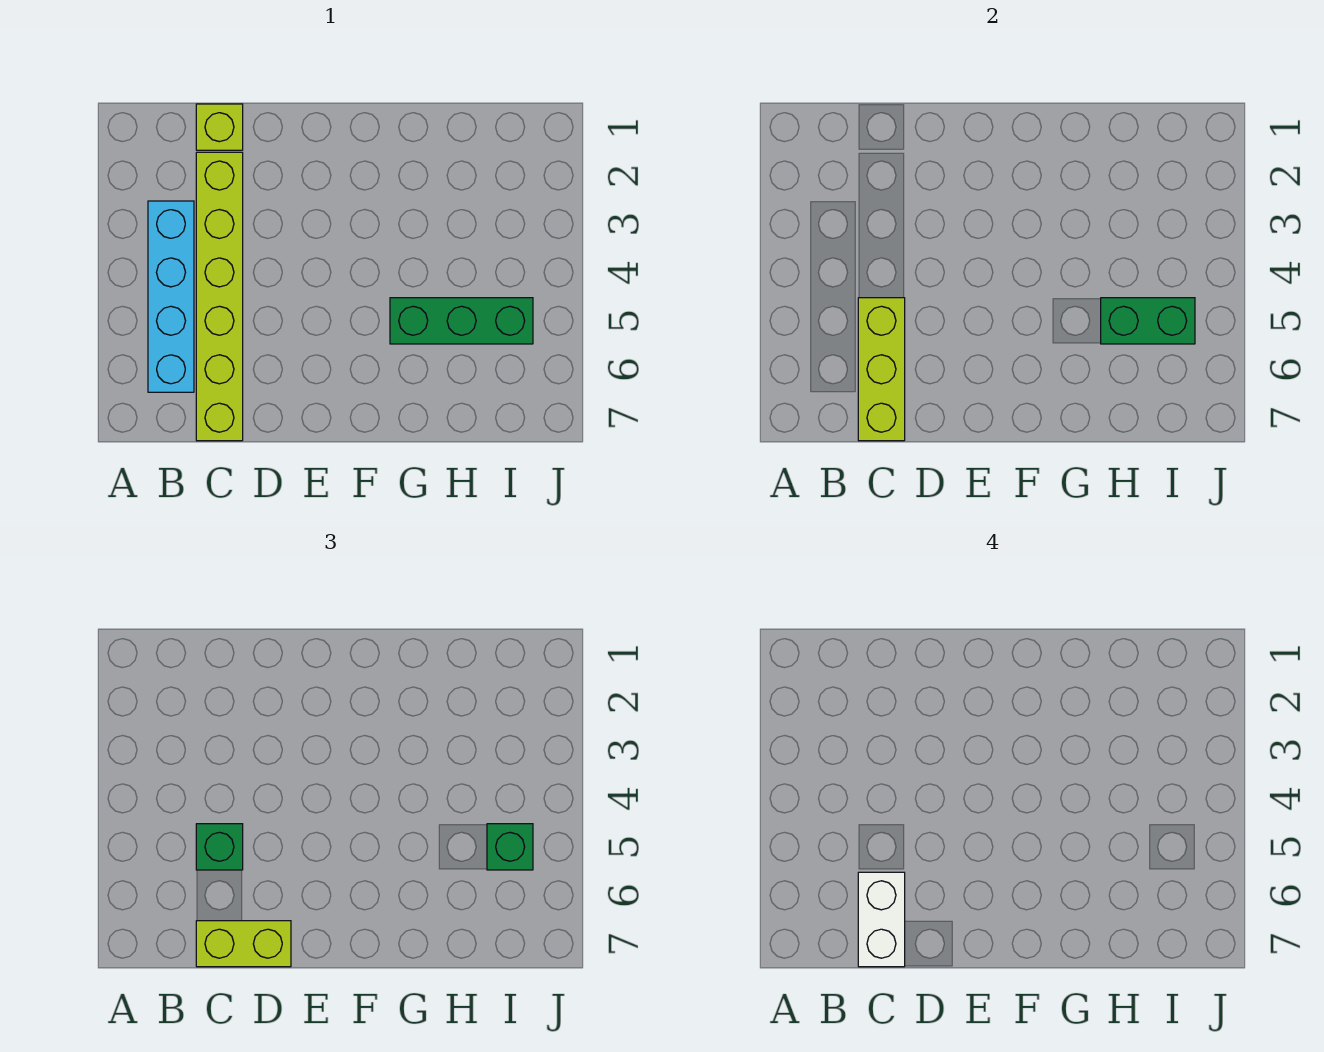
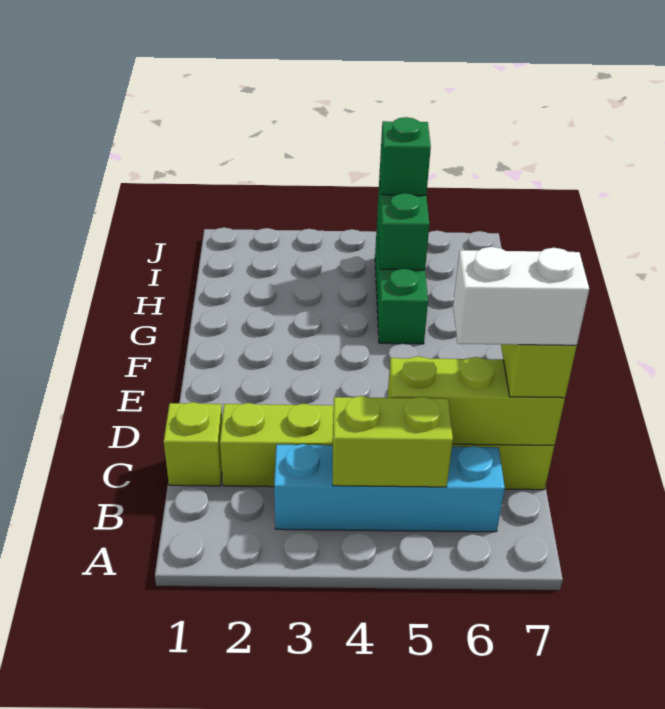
none -> lime brick B4:B5 level 2
green brick C5 level 3 -> none

